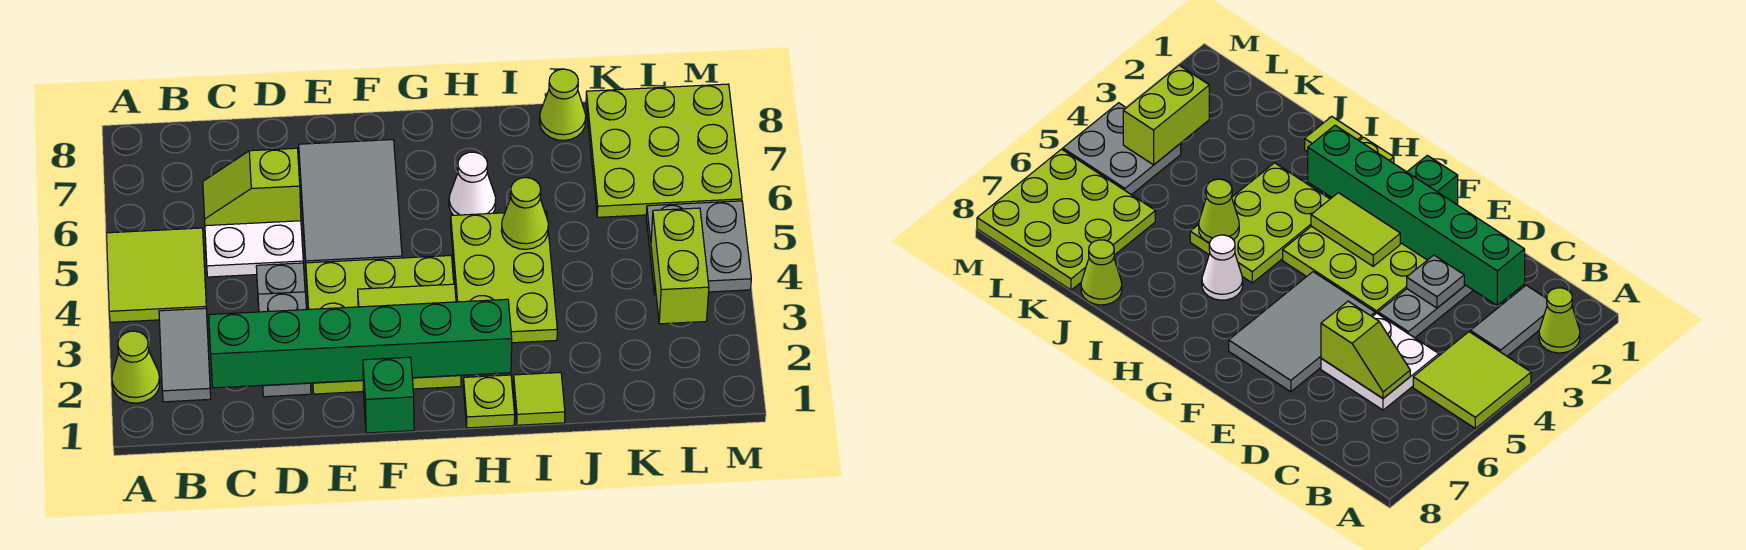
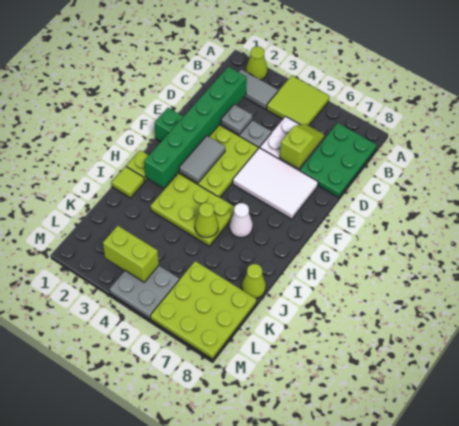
none -> green plate B7:D8 level 1
grey tile E5:F7 level 1 -> white tile E5:F7 level 1
lime tile F3:G3 level 2 -> grey tile F3:G3 level 2

